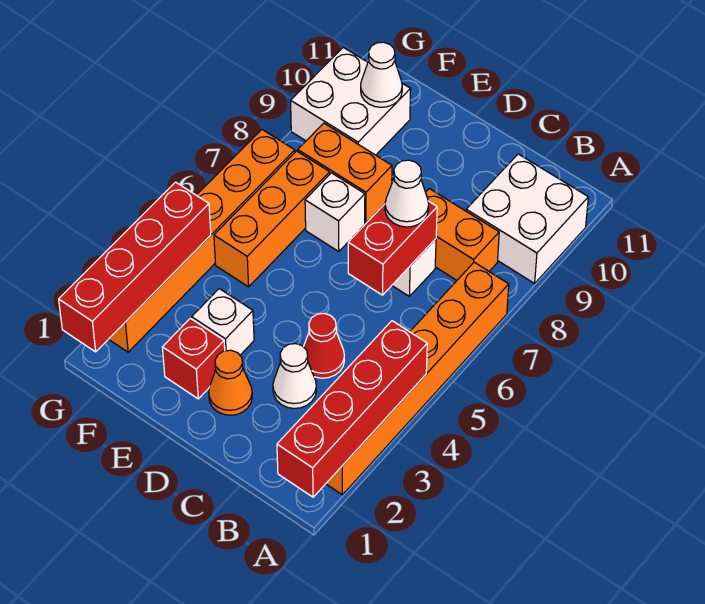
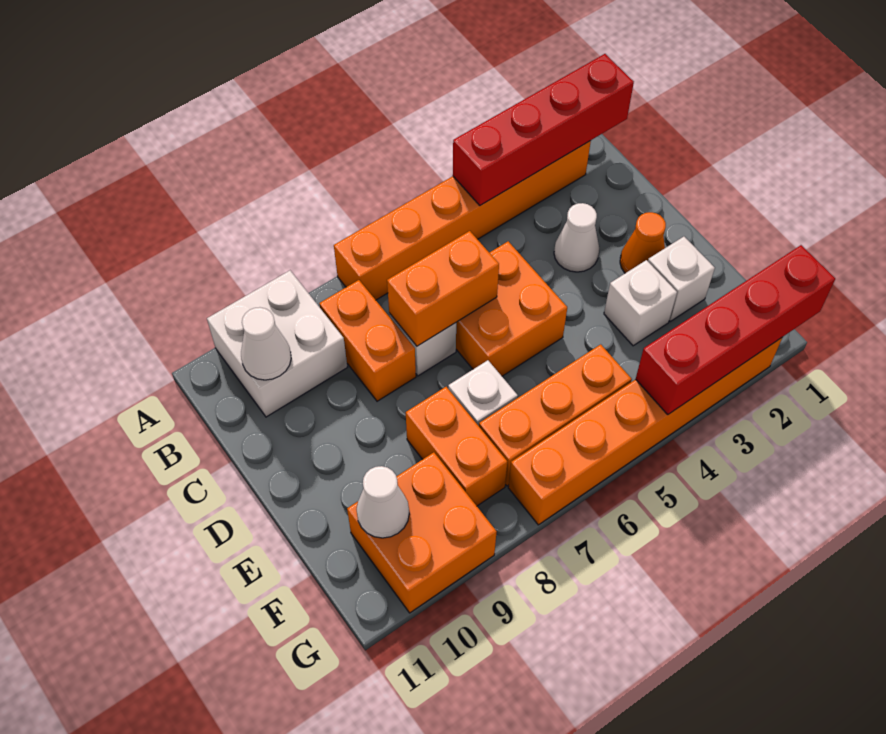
red cone C4 level 1 -> none
none -> orange brick C5:D6 level 1
red brick C6:C7 level 2 -> orange brick C6:C7 level 2
white cone C7 level 3 -> white cone B10 level 2
red brick E2 level 1 -> white brick E2 level 1
white brick F9:G10 level 1 -> orange brick F9:G10 level 1

